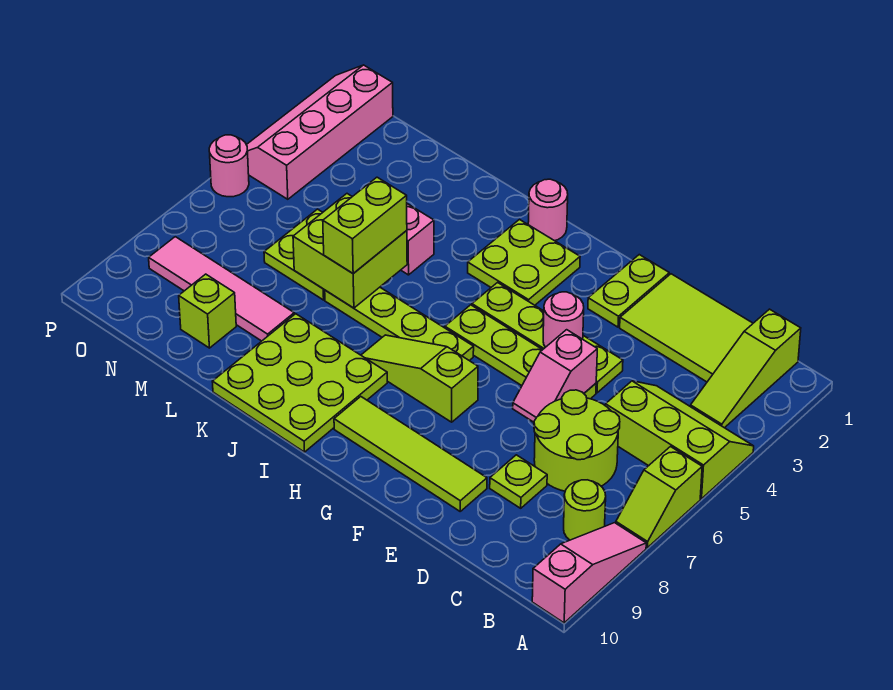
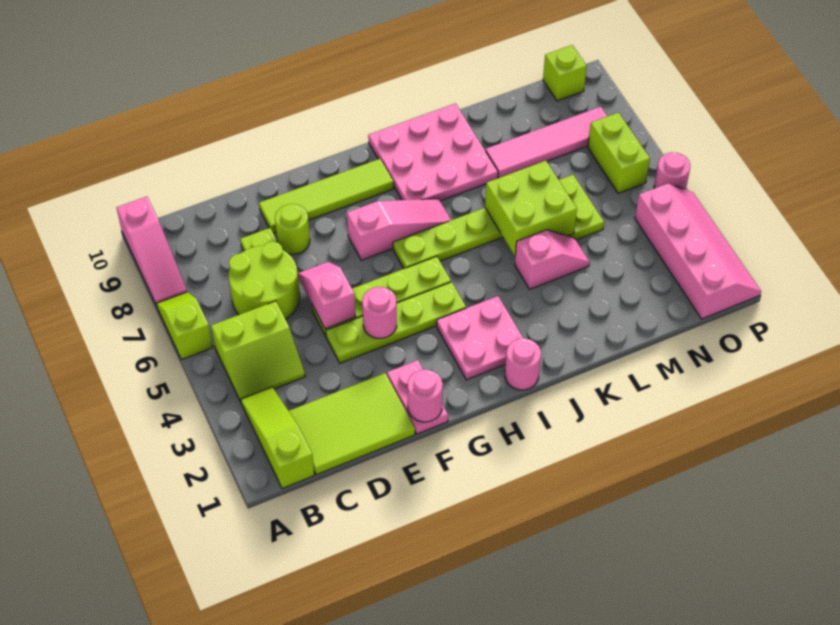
lime slope A4:C5 level 1 top 5 -> lime slope B4:C5 level 1 top 5
lime round brick B8 level 1 -> lime round brick E8 level 1
lime plate F1:F2 level 1 -> pink plate F1:F2 level 1
none -> pink round brick F1 level 2
lime slope G7:I7 level 1 top G -> pink slope G7:I7 level 1 top G
lime plate H2:I3 level 1 -> pink plate H2:I3 level 1
lime plate I8:K10 level 1 -> pink plate I8:K10 level 1
lime brick K5:K6 level 3 -> lime brick O6:O7 level 1
lime brick M9 level 1 -> lime brick O10 level 1

